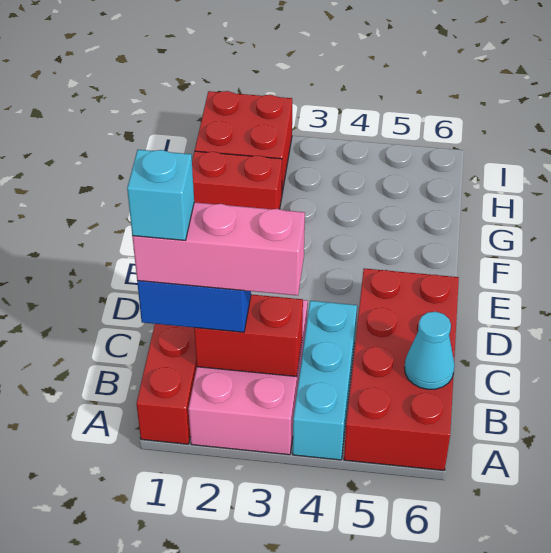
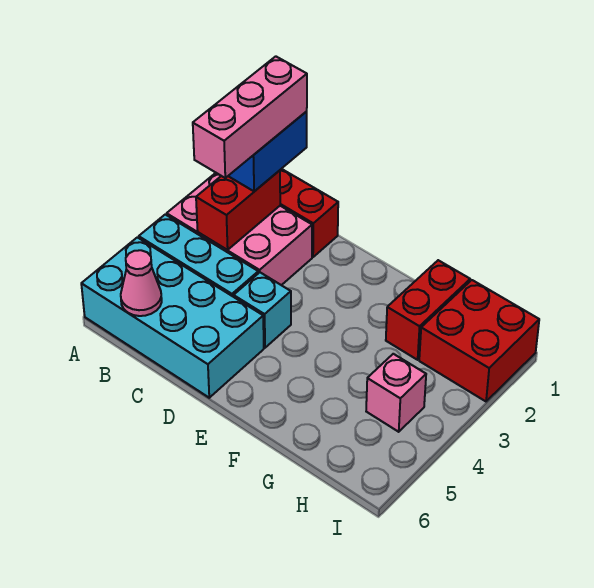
red brick A5:D6 level 1 -> cyan brick A5:D6 level 1
cyan brick B1 level 5 -> cyan brick D4 level 1
cyan cone B6 level 2 -> pink cone B6 level 2
none -> pink brick H4 level 1

